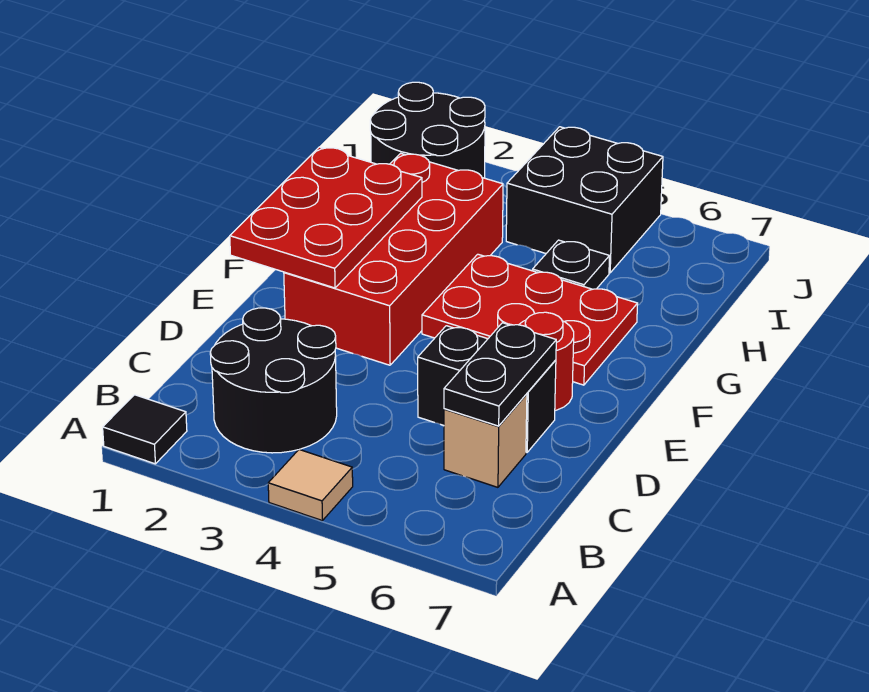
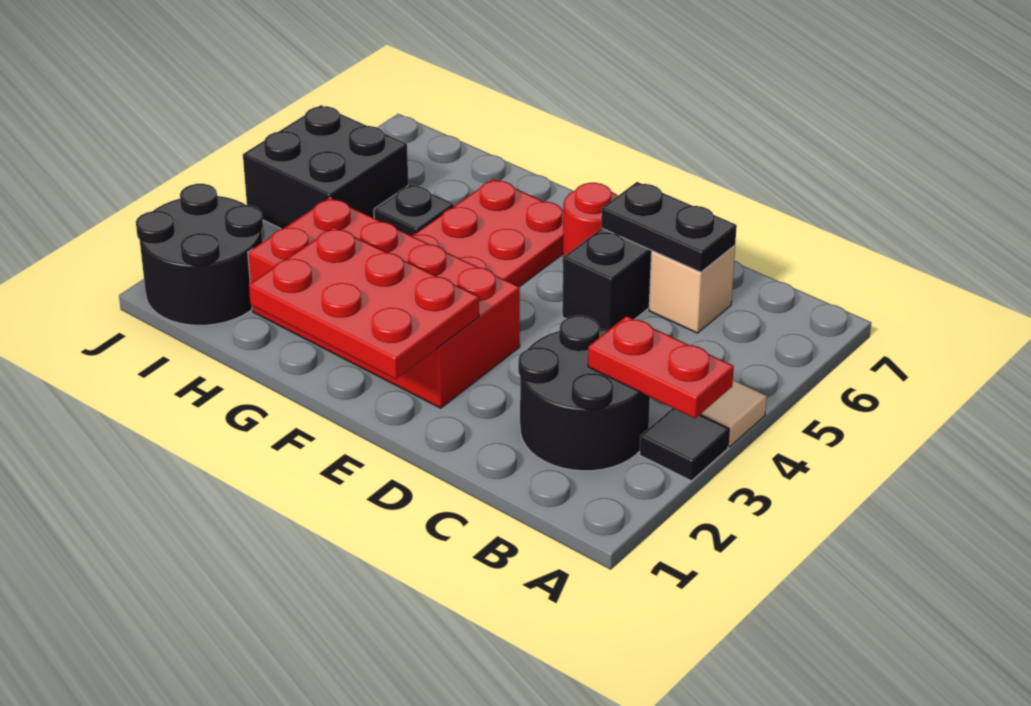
black tile A1 level 1 -> black tile A3 level 1
none -> red plate A3:B3 level 2

